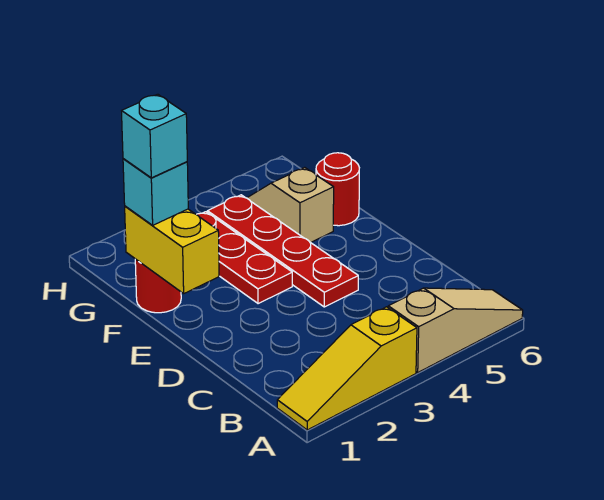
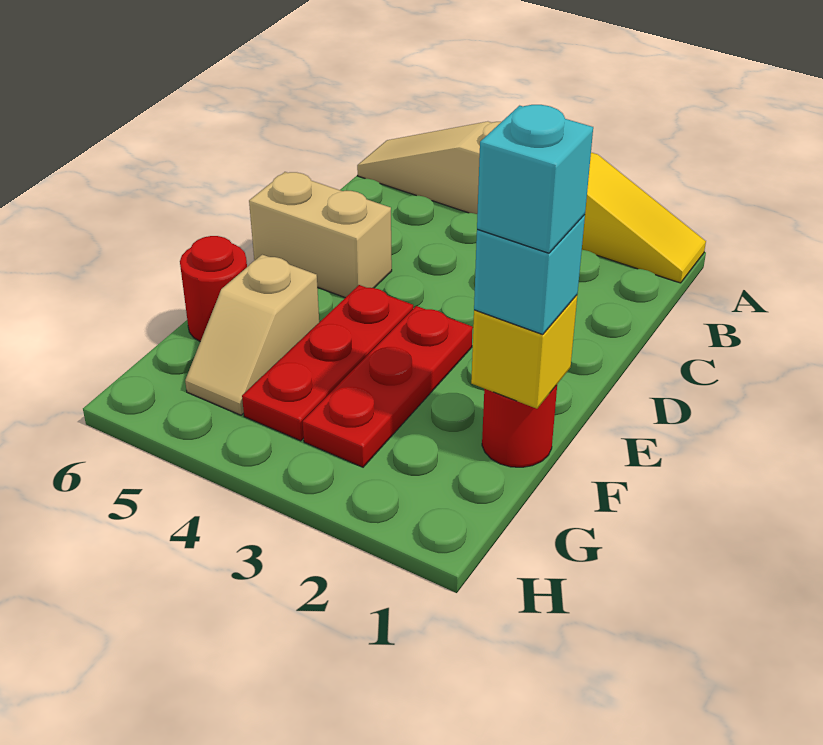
red plate D4:G4 level 1 -> red plate E4:G4 level 1
none -> tan brick D5:D6 level 1
yellow brick E1:F1 level 2 -> yellow brick F1 level 2

